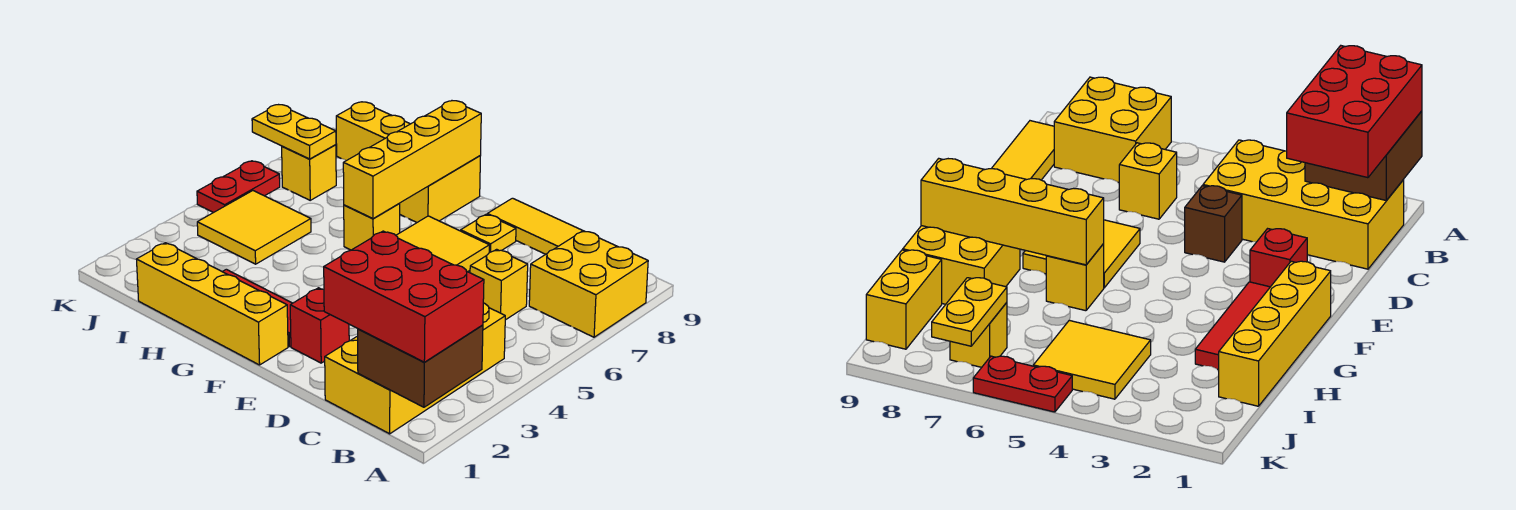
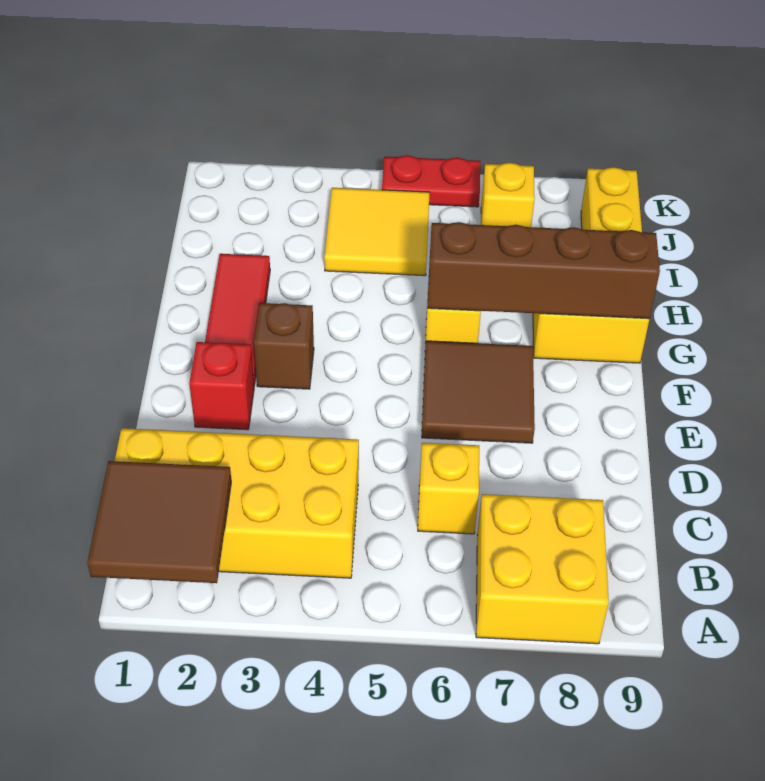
brown brick A1:B2 level 2 -> brown tile A1:B2 level 2
red brick A1:C2 level 3 -> none
yellow tile B9:E9 level 1 -> none
brown brick D4 level 1 -> brown brick F3 level 1
yellow tile E6:F7 level 1 -> brown tile E6:F7 level 1
yellow plate E8 level 1 -> none
yellow brick F1:I1 level 1 -> none
yellow brick G6:G9 level 2 -> brown brick G6:G9 level 2
yellow plate J7:K7 level 2 -> none

